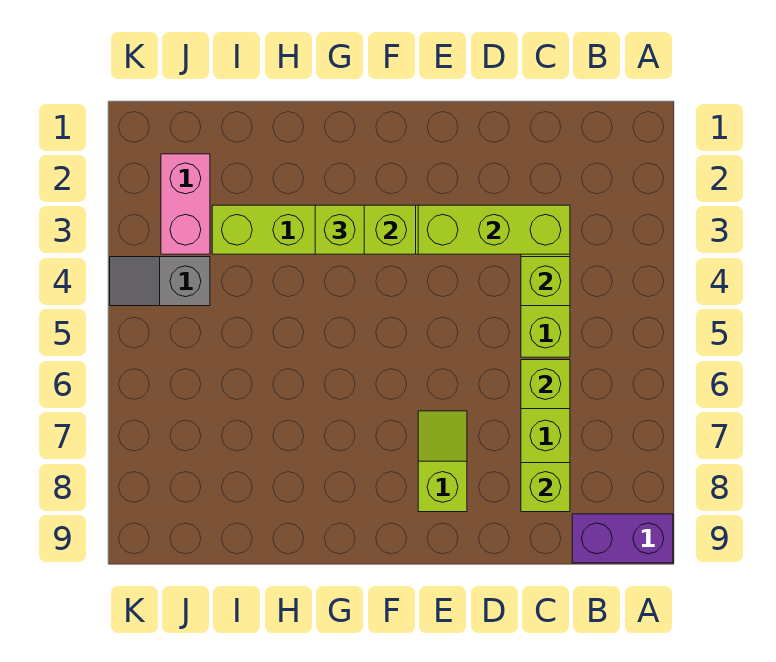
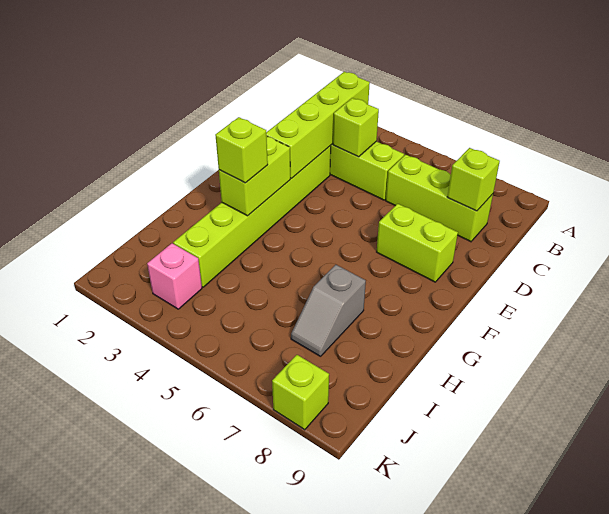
purple brick A9:B9 level 1 -> none
lime brick C3:E3 level 2 -> lime brick B3:E3 level 2
lime brick C6 level 2 -> lime brick K8 level 1
lime slope E7:E8 level 1 top 8 -> lime brick E7:E8 level 1
pink brick J2:J3 level 1 -> pink brick J3 level 1
grey slope J4:K4 level 1 top J -> grey slope H7:I7 level 1 top H

